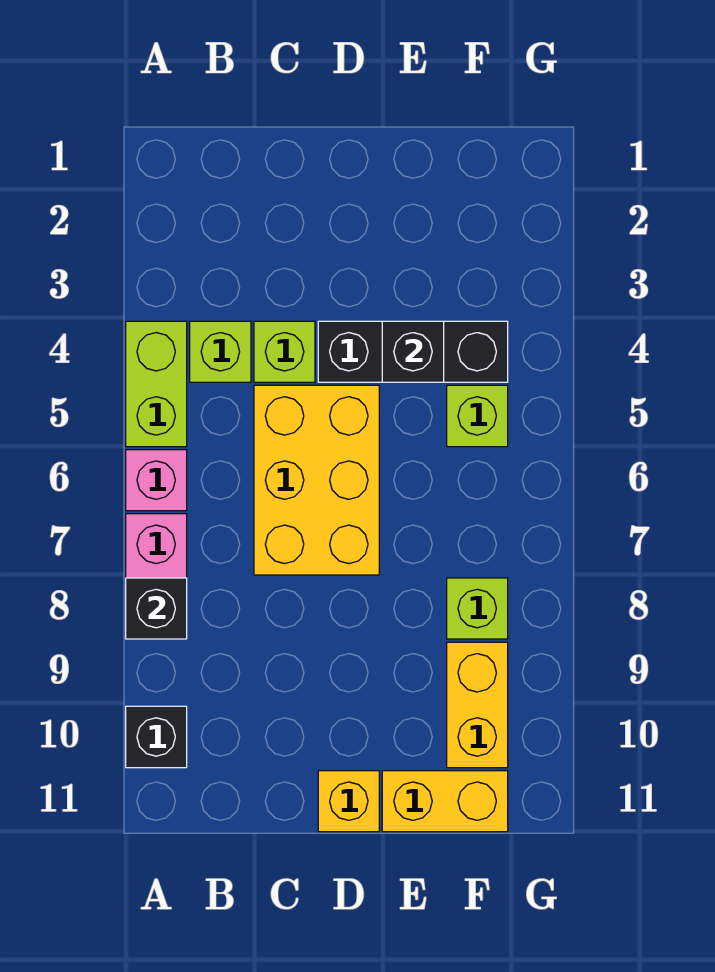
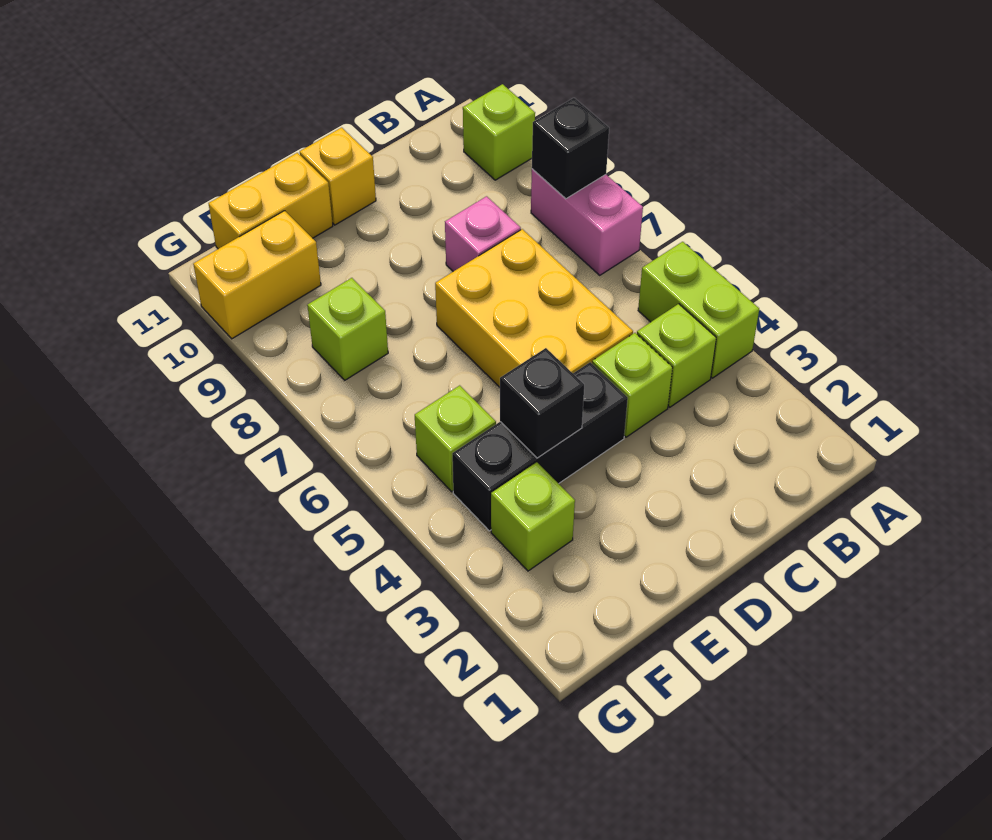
pink brick A6 level 1 -> pink brick C8 level 1
black brick A10 level 1 -> lime brick A10 level 1
none -> lime brick F3 level 1
yellow brick F9:F10 level 1 -> yellow brick F10:G10 level 1

